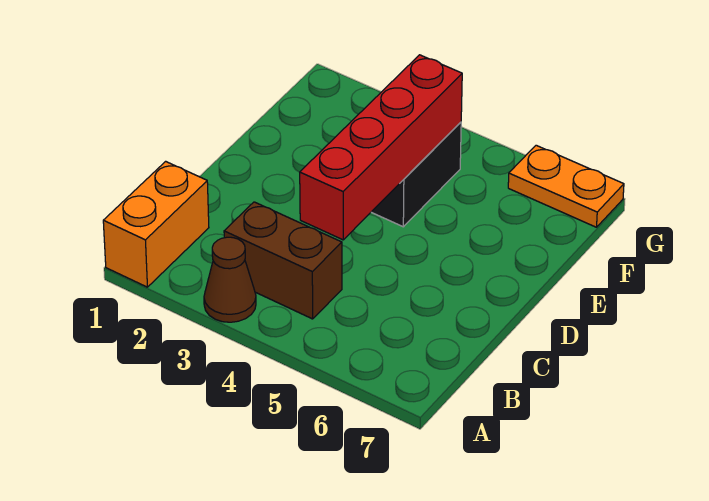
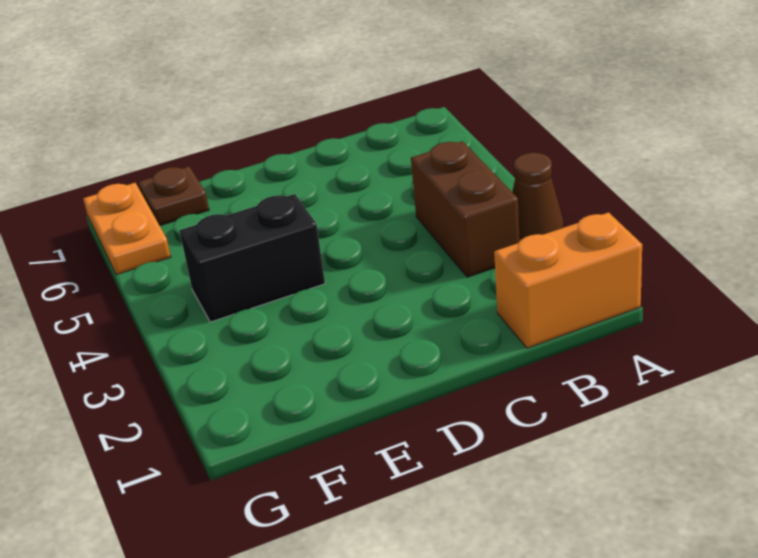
red brick C4:F4 level 2 -> none
none -> brown plate F7 level 1

